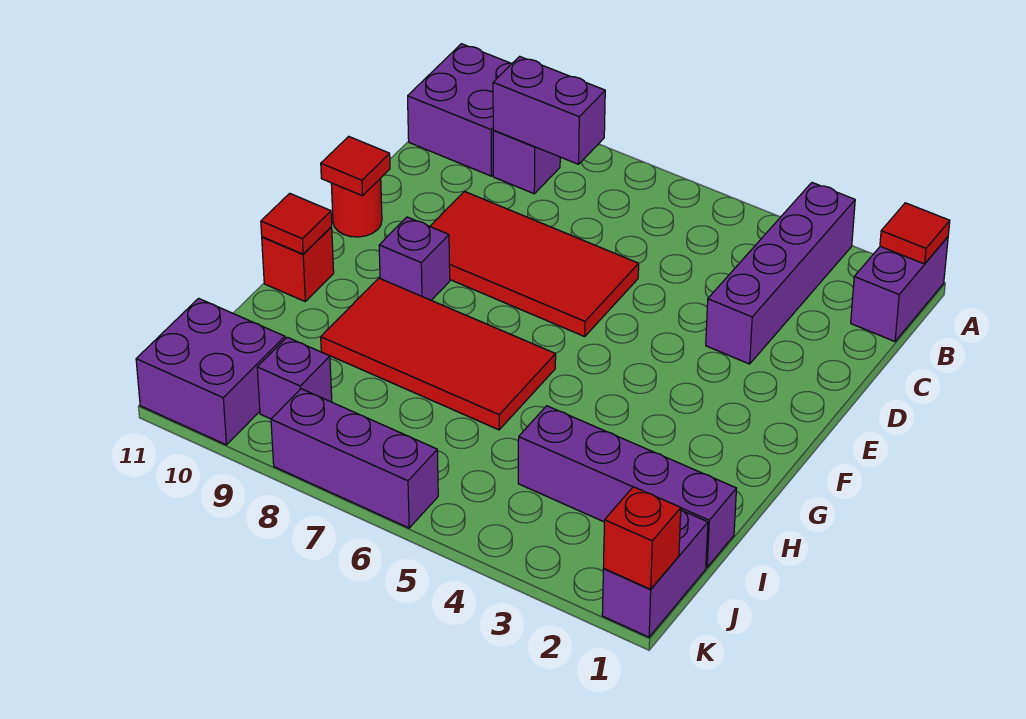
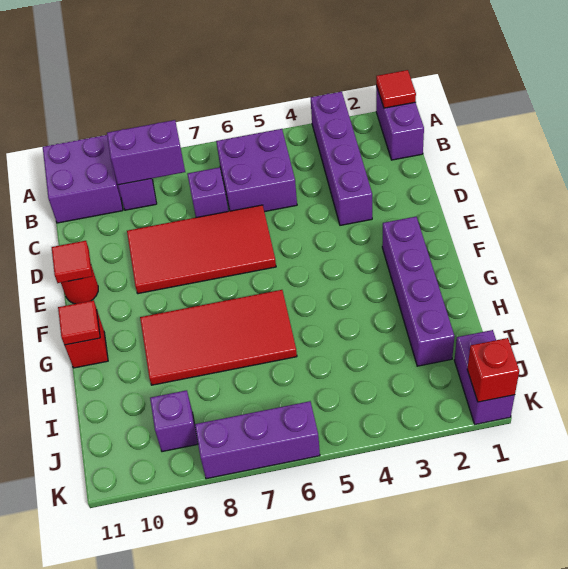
purple brick F9 level 1 -> purple brick C7 level 1
purple brick I1:I4 level 1 -> purple brick F2:I2 level 1
purple brick J10:K11 level 1 -> purple brick B5:C6 level 1

